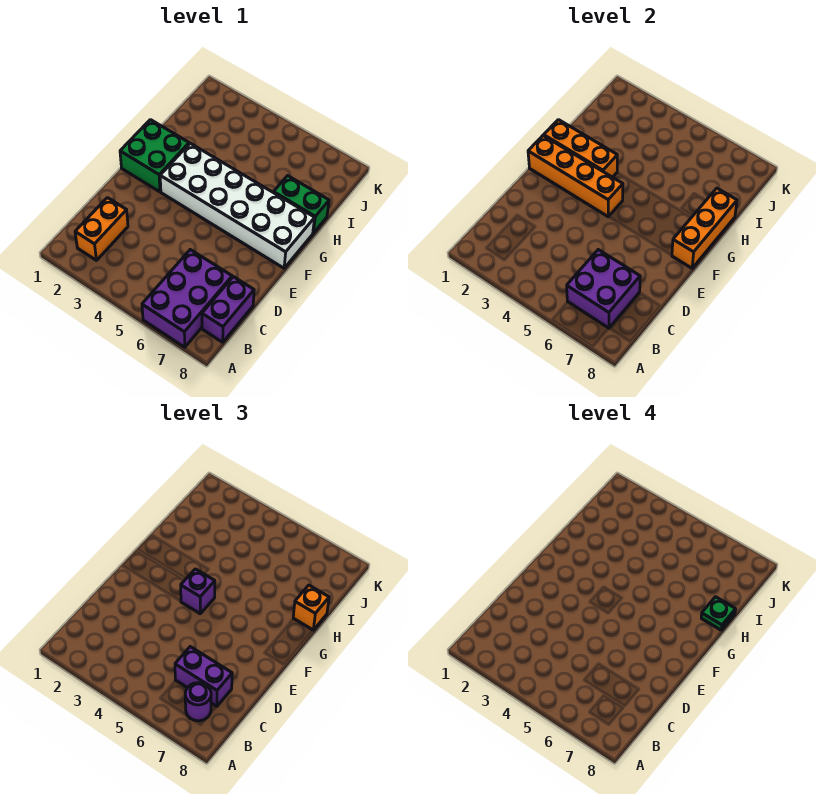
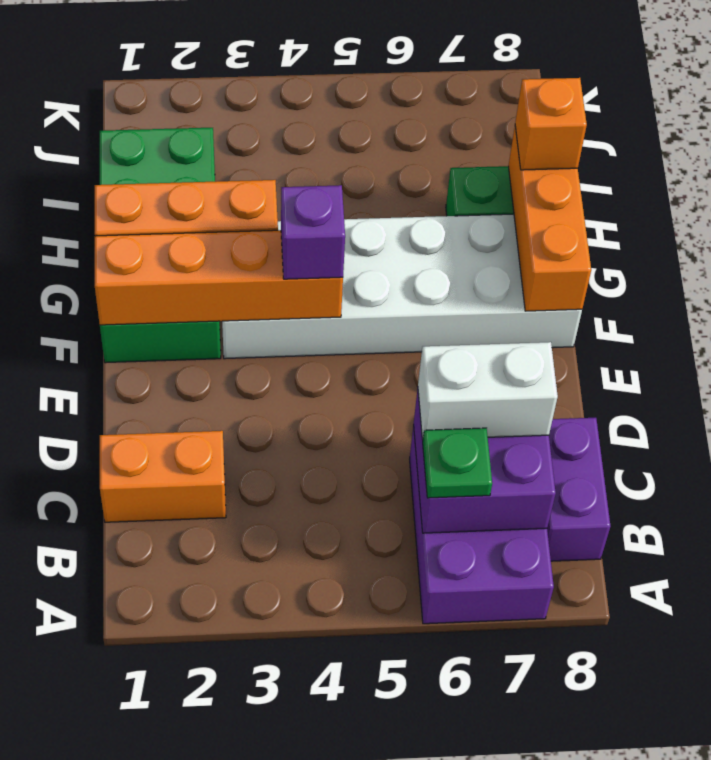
orange brick B2:C2 level 1 -> orange brick C1:C2 level 1
purple round brick B7 level 3 -> none
purple brick C6:C7 level 3 -> white brick C6:C7 level 3
green brick F1:G2 level 1 -> green brick F1:I2 level 1
green plate H8 level 4 -> green plate B6 level 3

